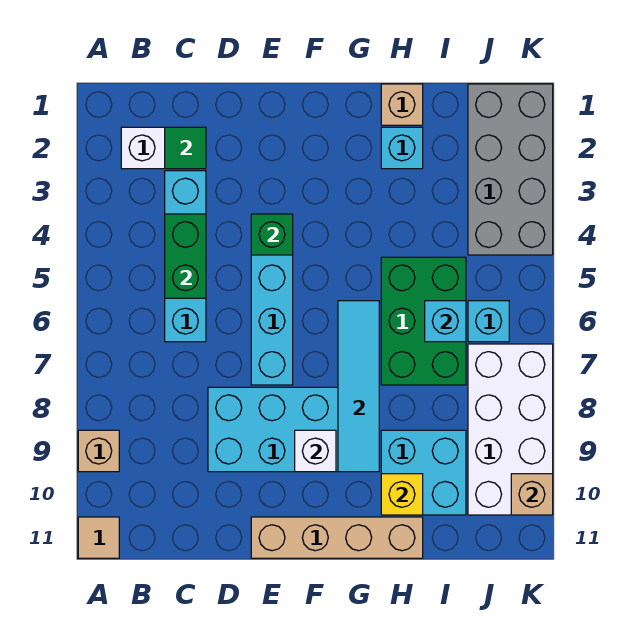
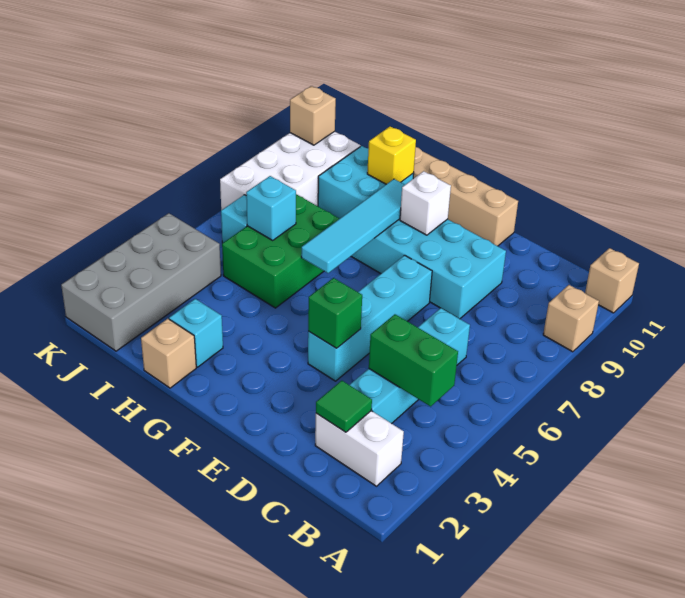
tan tile A11 level 1 -> tan brick A11 level 1
green brick C4:C5 level 2 -> green brick B4:C4 level 2

